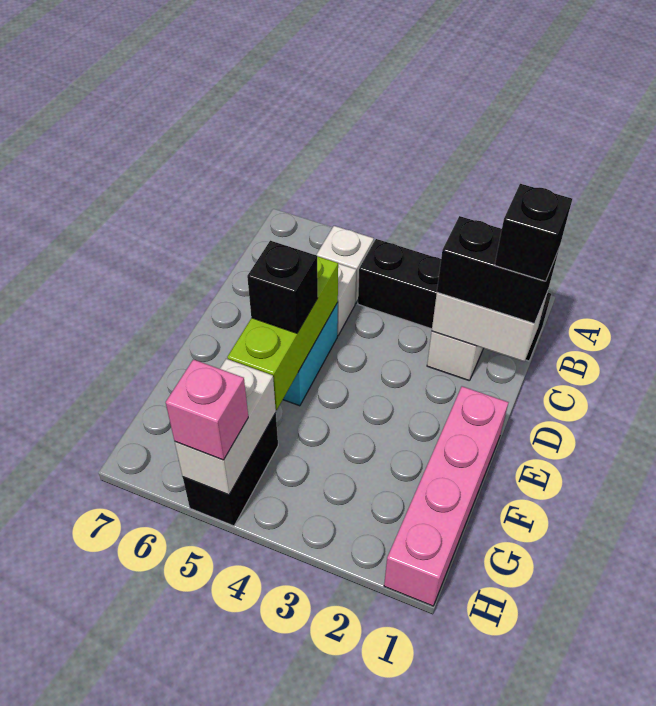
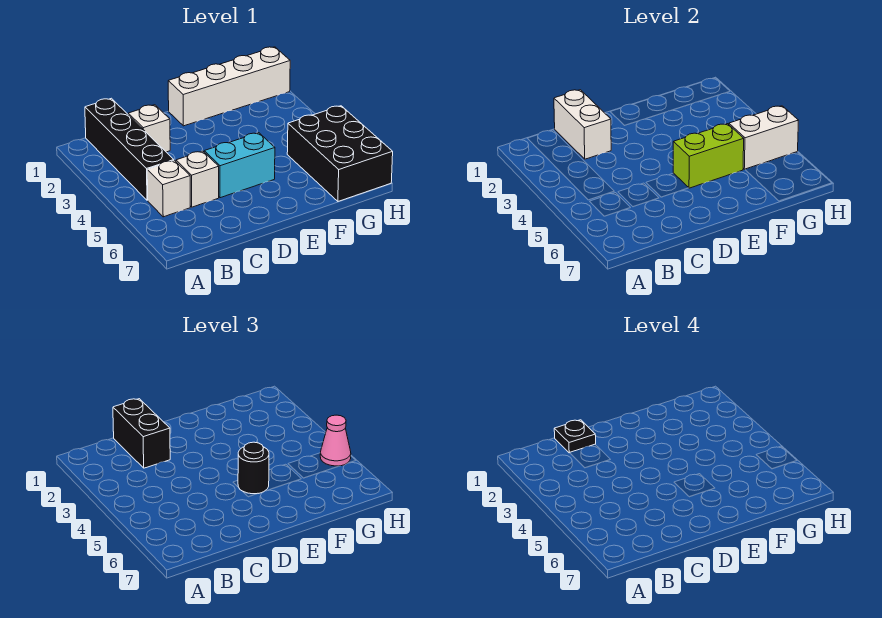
black brick C1 level 4 -> black plate C1 level 4
lime brick D5:F5 level 2 -> lime brick E5:F5 level 2
pink brick E1:H1 level 1 -> white brick E1:H1 level 1
black brick E5 level 3 -> black round brick E5 level 3
black brick G5:H5 level 1 -> black brick G5:H7 level 1
pink brick H5 level 3 -> pink cone H5 level 3

